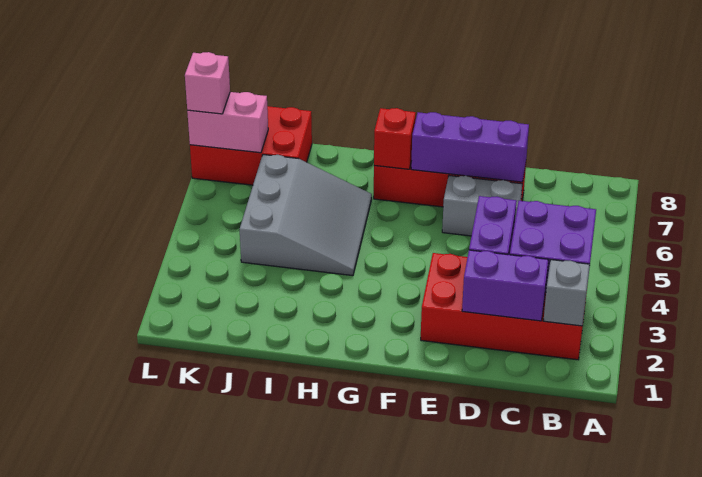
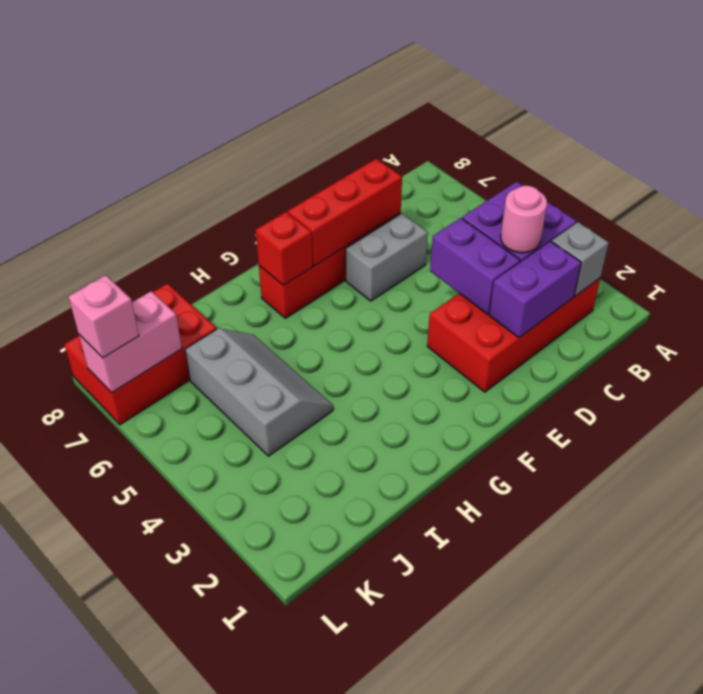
none -> pink round brick C3 level 3
purple brick D7:F7 level 2 -> red brick D7:F7 level 2
grey slope H4:J6 level 1 top J -> grey slope I4:J6 level 1 top J

